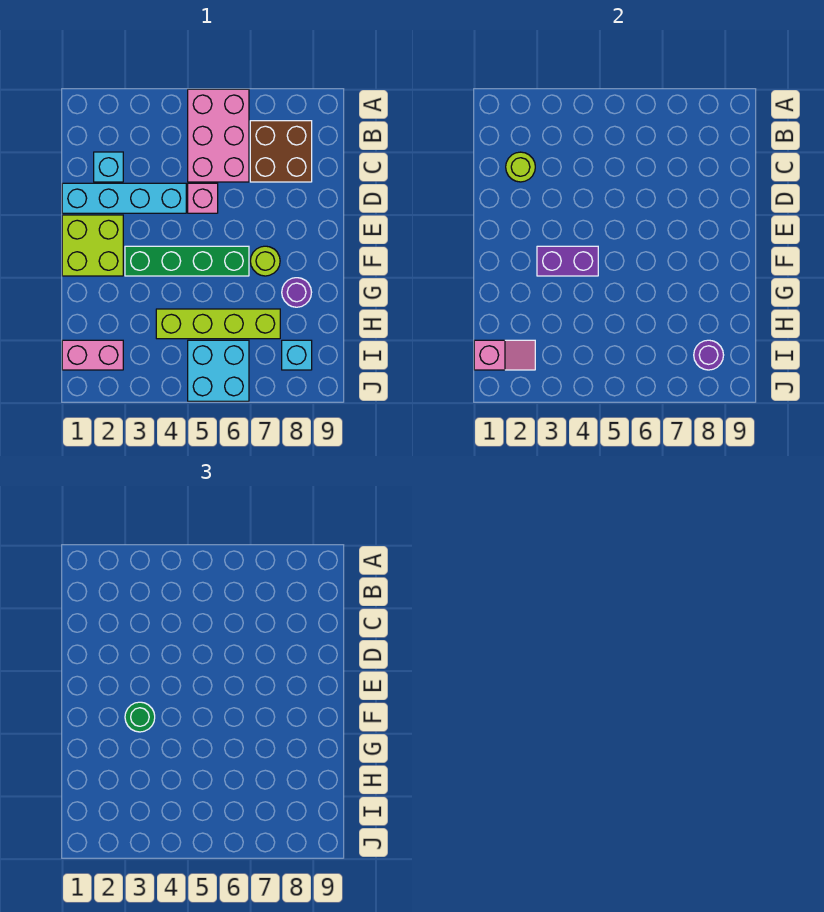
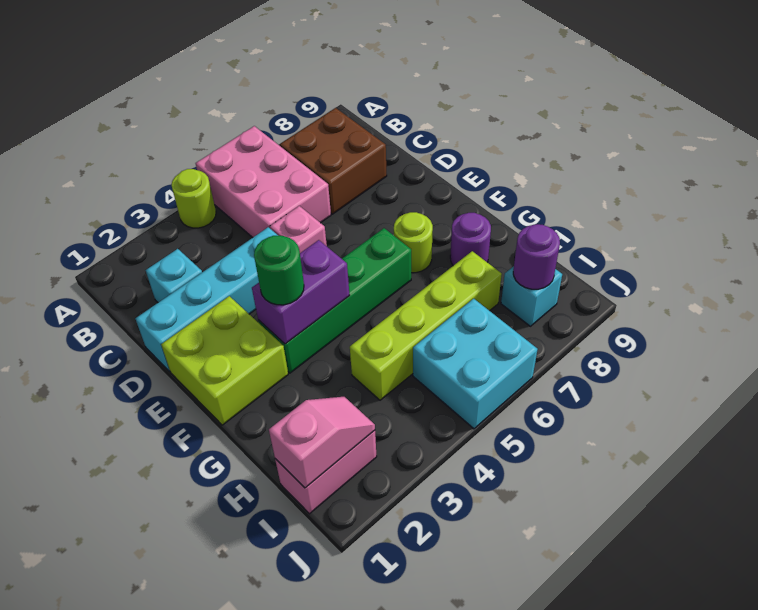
lime round brick C2 level 2 -> lime round brick A4 level 1

